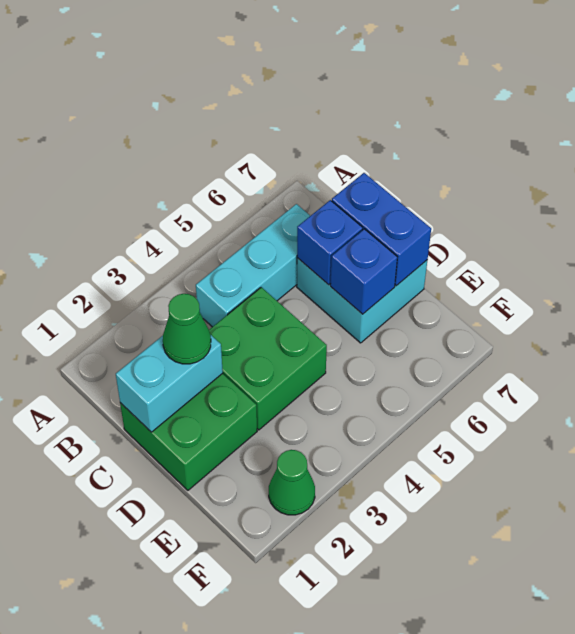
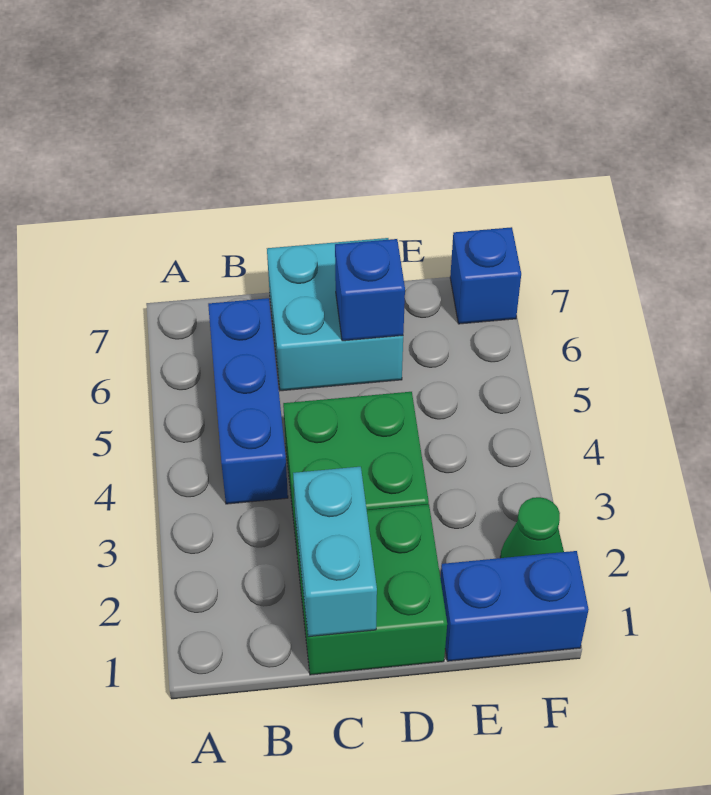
cyan brick B4:B6 level 1 -> blue brick B4:B6 level 1
green cone C2 level 3 -> none
blue brick C6 level 2 -> blue brick F7 level 1
blue brick C7:D7 level 2 -> blue brick E1:F1 level 1

